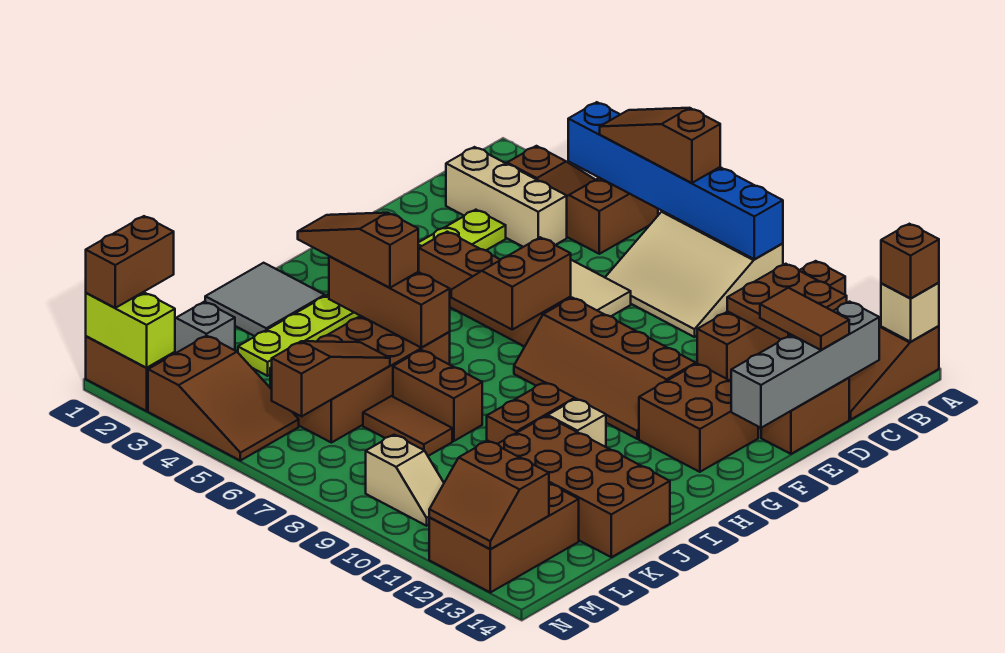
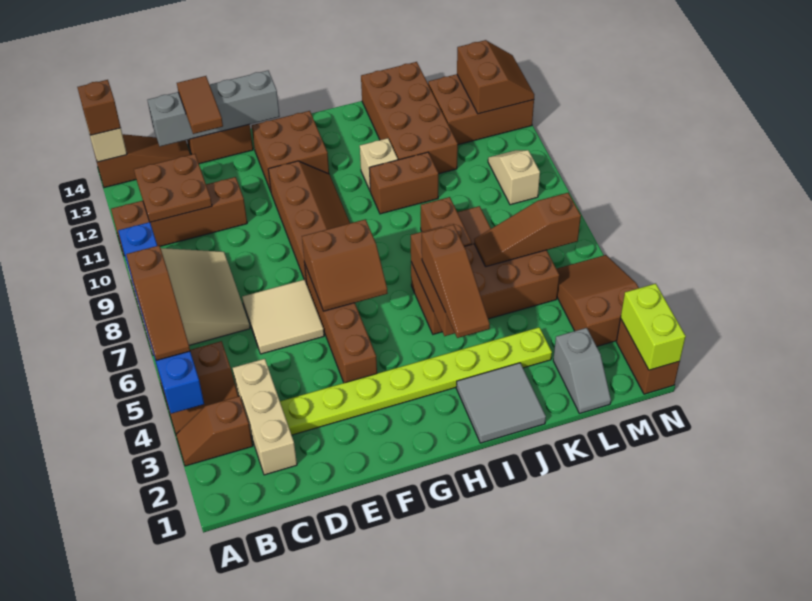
brown brick M1:N1 level 3 -> none

